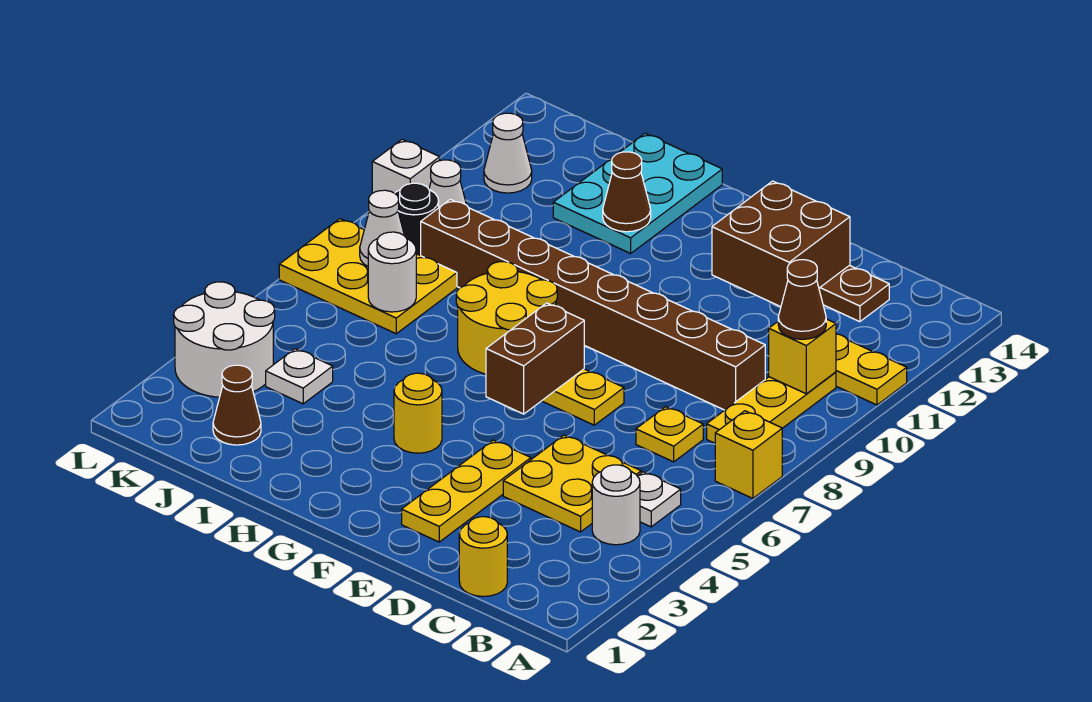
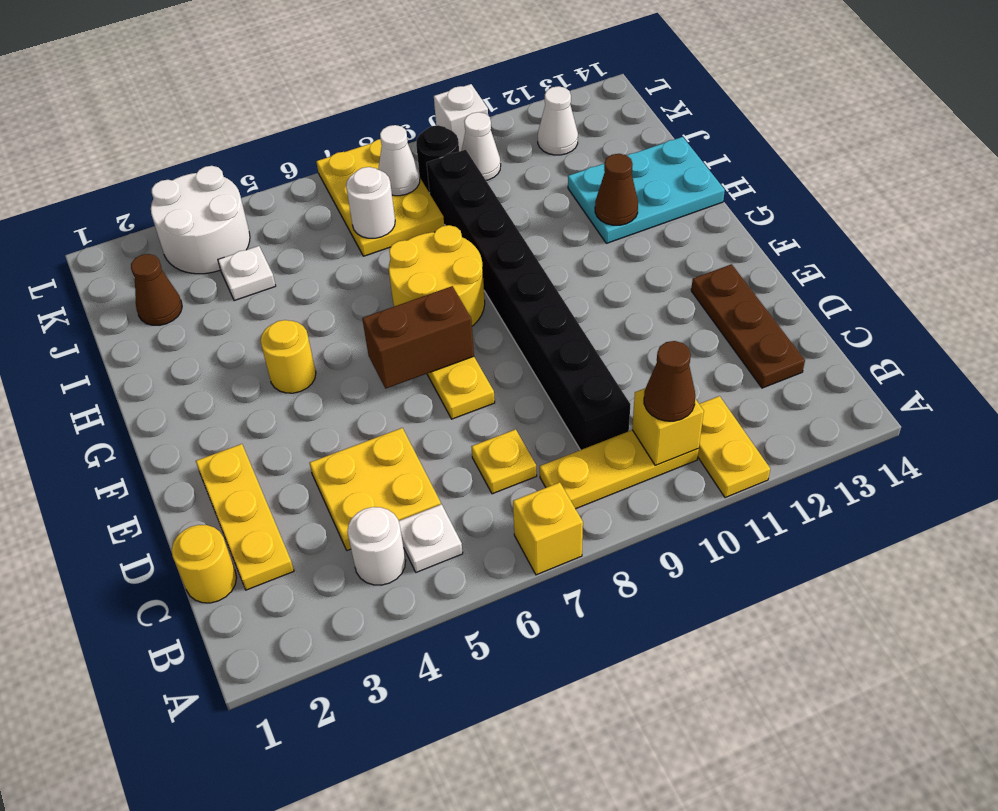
brown brick C9:J9 level 1 -> black brick C9:J9 level 1
brown brick D12:E13 level 2 -> none
yellow plate E2:E4 level 1 -> yellow plate C2:E2 level 1

